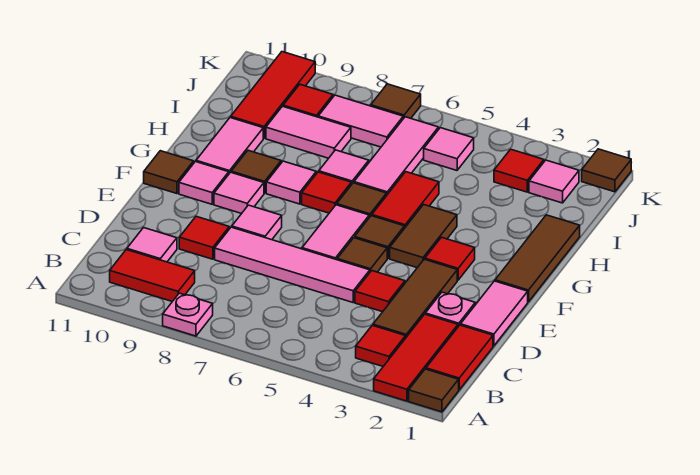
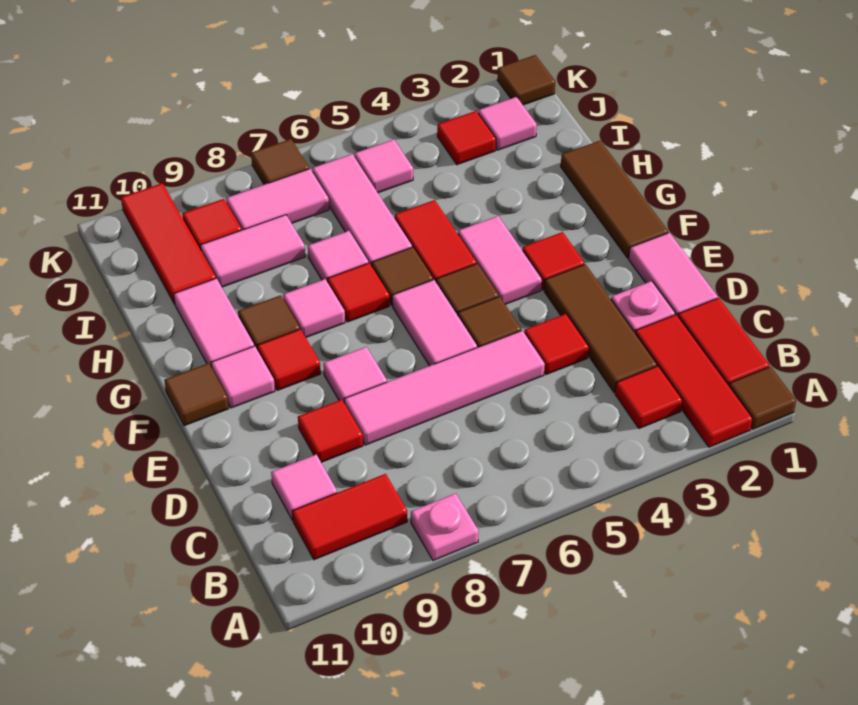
brown tile F4:G4 level 1 -> pink tile F4:G4 level 1
pink tile F9 level 1 -> red tile F9 level 1

